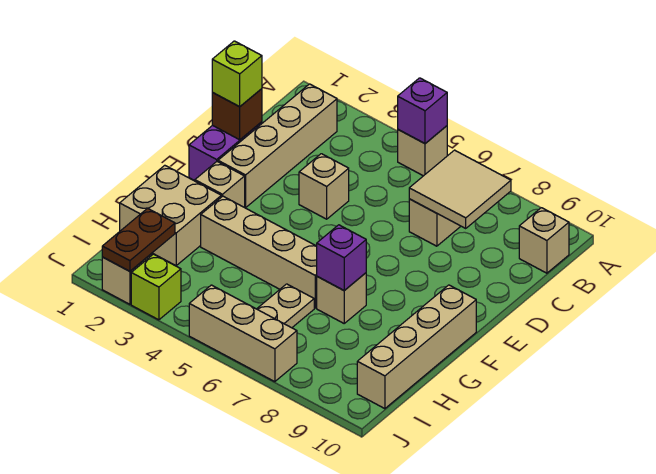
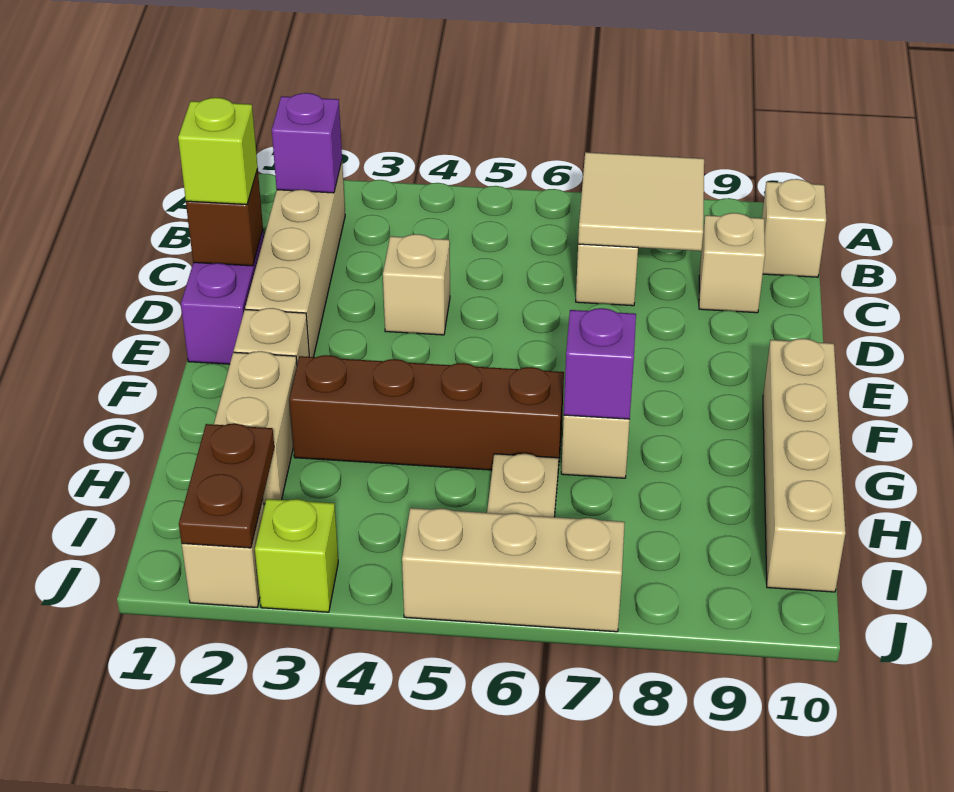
tan brick A5 level 1 -> tan brick C9 level 1
purple brick A5 level 2 -> purple brick B2 level 2
tan brick G1:H2 level 1 -> tan brick G2:H2 level 1
tan brick G3:G6 level 1 -> brown brick G3:G6 level 1

